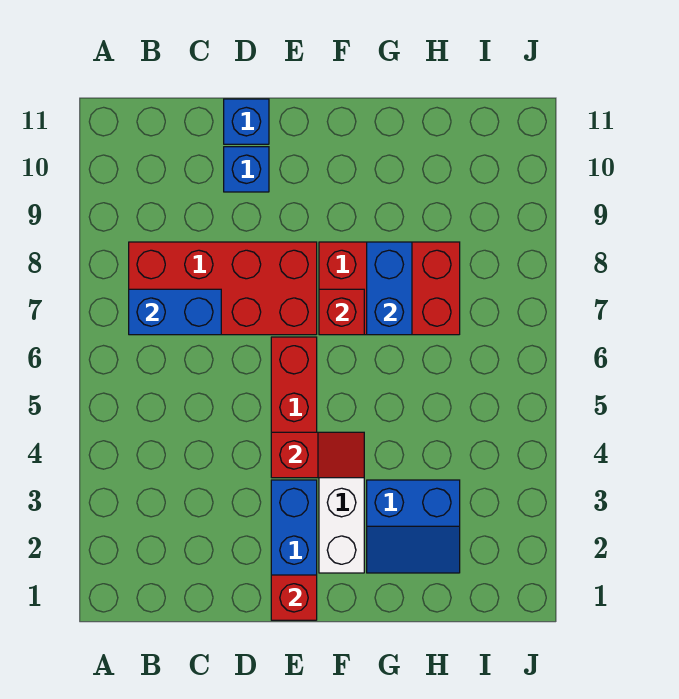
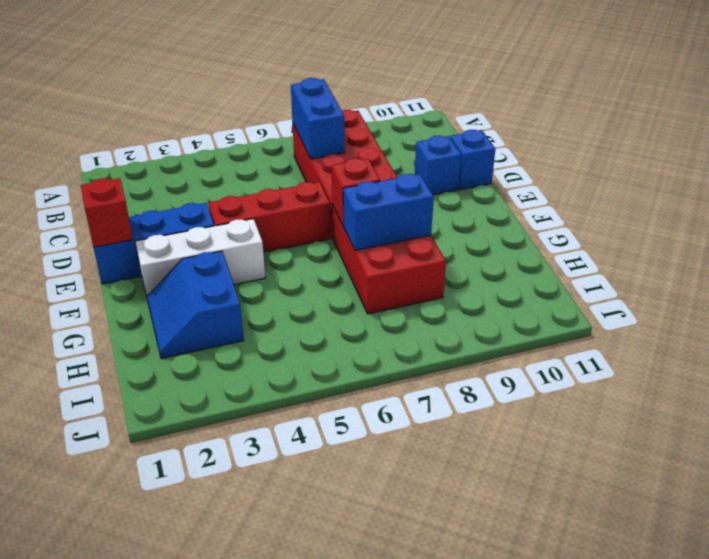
red slope E4:F4 level 2 top E -> none

